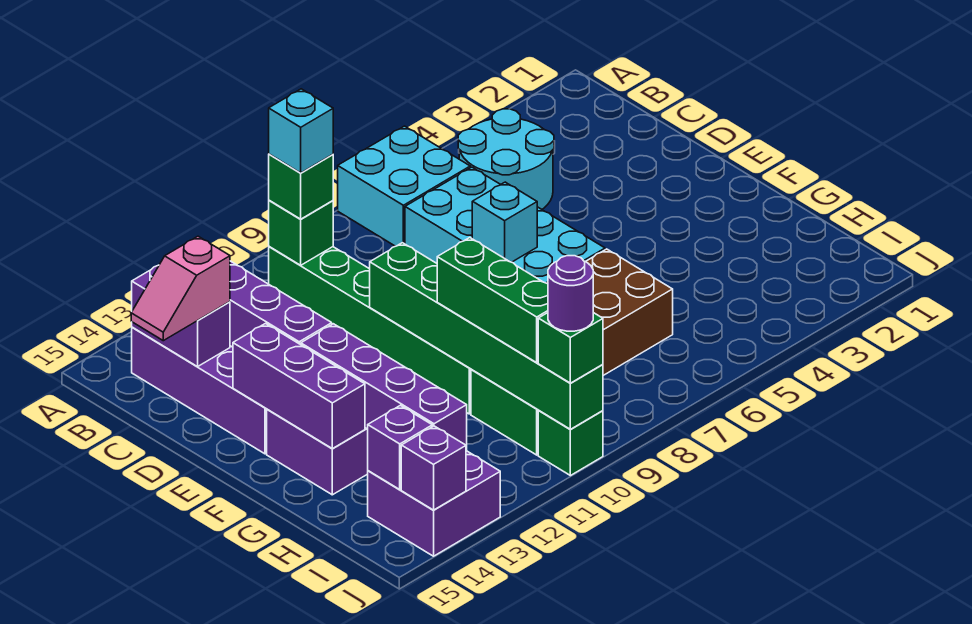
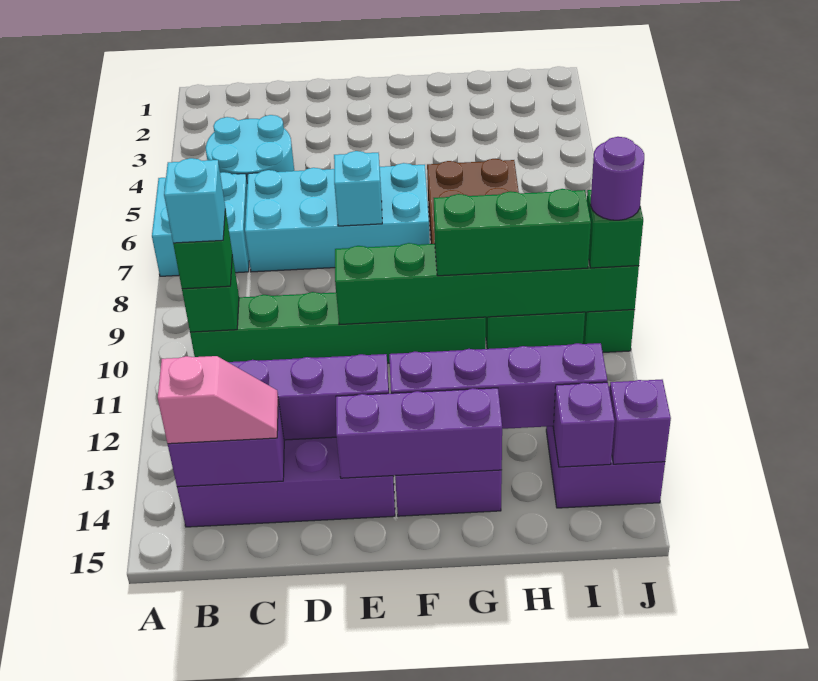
pink slope C14:C15 level 3 top 14 -> pink slope B14:C14 level 3 top B

